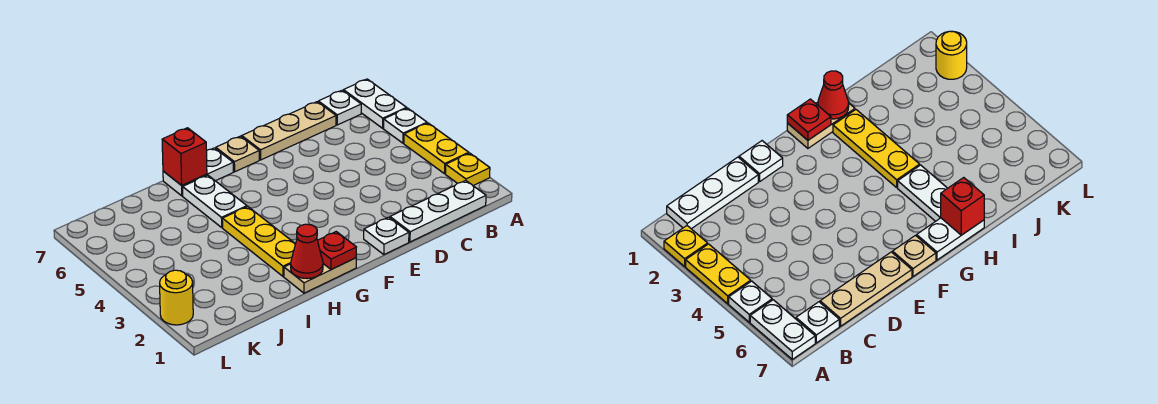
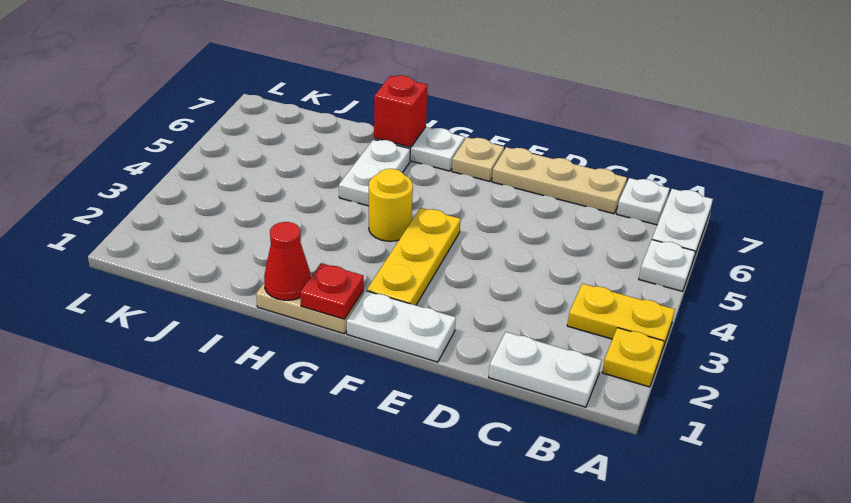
yellow plate A3:A4 level 1 -> yellow plate A3:B3 level 1
white plate B1:D1 level 1 -> white plate B1:C1 level 1
white plate E1 level 1 -> white plate E1:F1 level 1
yellow plate H2:H4 level 1 -> yellow plate F2:F4 level 1
yellow round brick L2 level 1 -> yellow round brick G4 level 1

